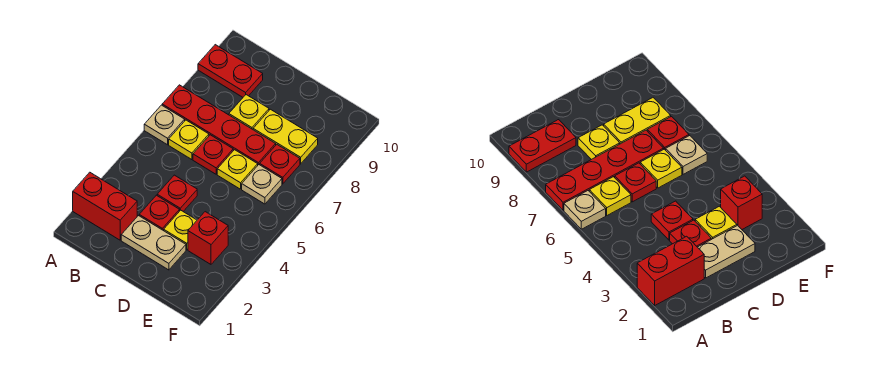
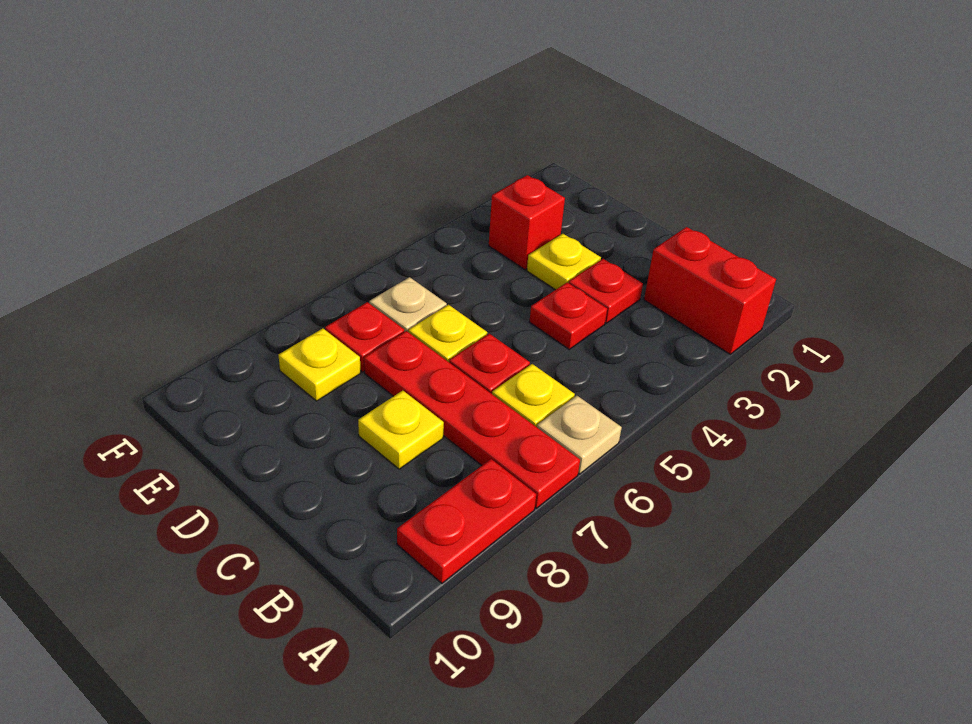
red plate A9:B9 level 1 -> red plate A8:A9 level 1
tan plate C2:D2 level 1 -> none
yellow plate D8:E8 level 1 -> yellow plate E8 level 1

